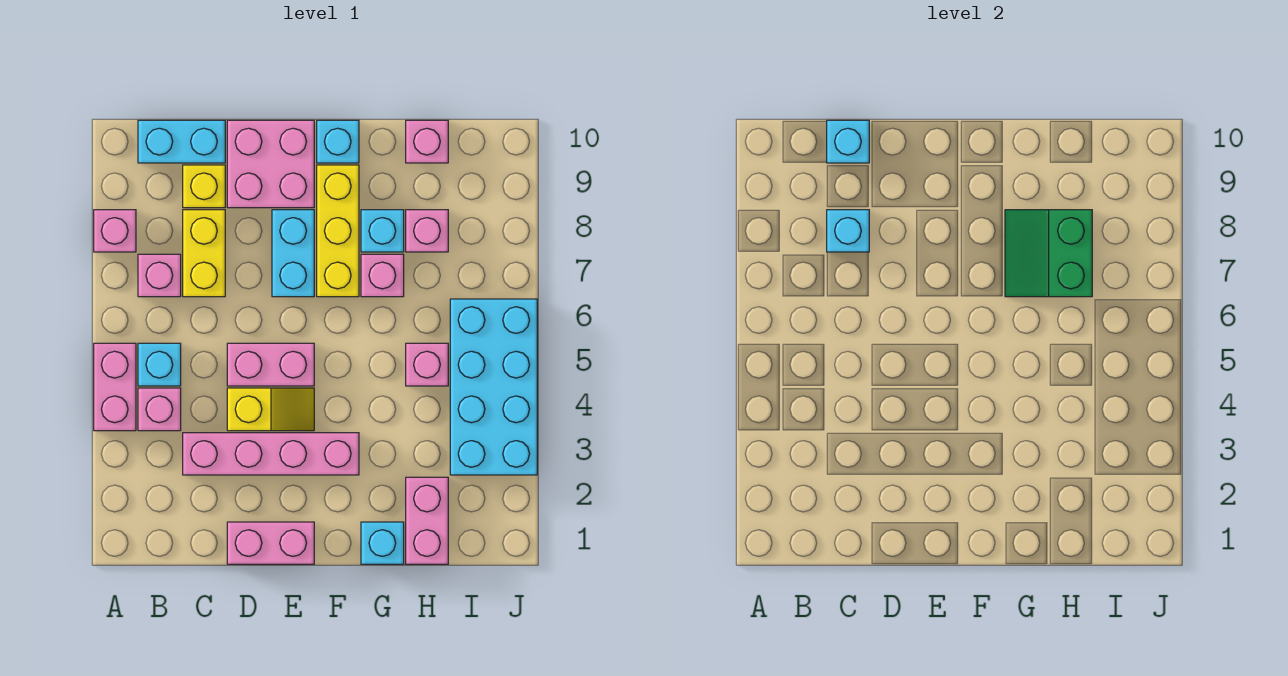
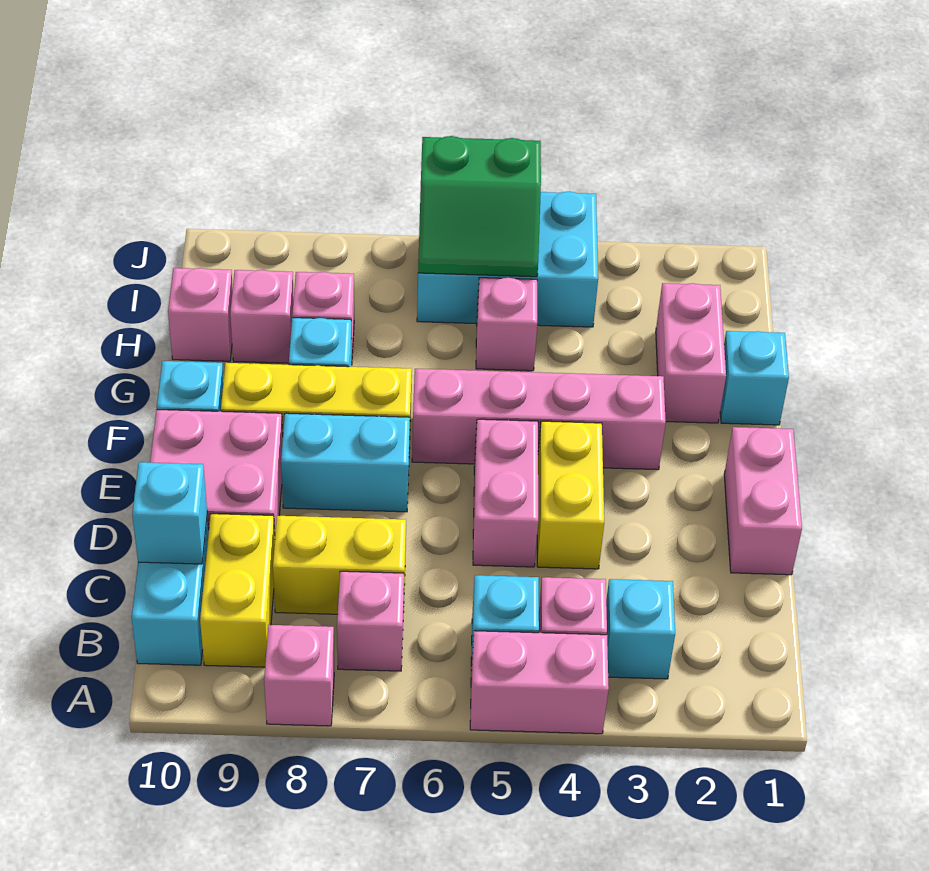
pink brick C3:F3 level 1 -> pink brick F3:F6 level 1
cyan brick C8 level 2 -> cyan brick B3 level 1
yellow brick C9 level 1 -> yellow brick B9:C9 level 1
yellow slope D4:E4 level 1 top D -> yellow brick D4:E4 level 1
pink brick G7 level 1 -> pink brick H9 level 1
green slope G7:H8 level 2 top H -> green slope I5:J6 level 2 top J
pink brick H1:H2 level 1 -> pink brick G2:H2 level 1
cyan brick I3:J6 level 1 -> cyan brick I4:J6 level 1

